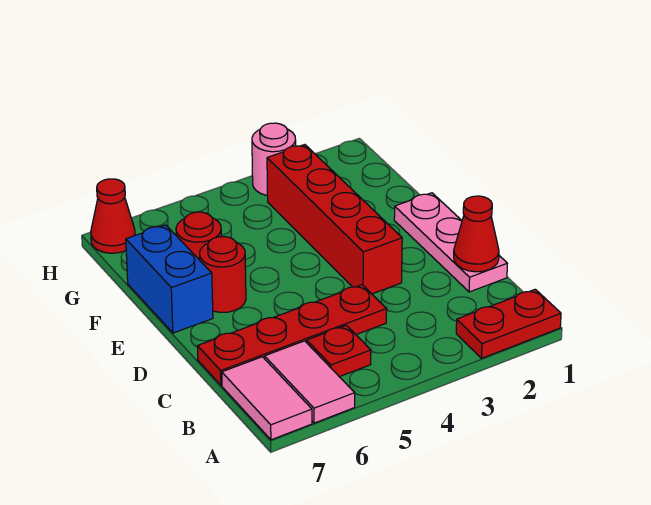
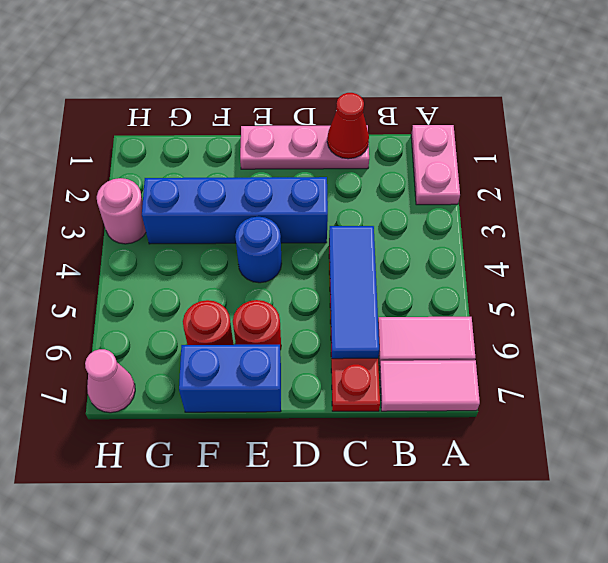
red plate A1:A2 level 1 -> pink plate A1:A2 level 1
red plate B5 level 1 -> none
none -> blue tile C4:C6 level 2
red brick D3:G3 level 1 -> blue brick D3:G3 level 1
none -> blue round brick E4 level 1
red cone H7 level 1 -> pink cone H7 level 1

